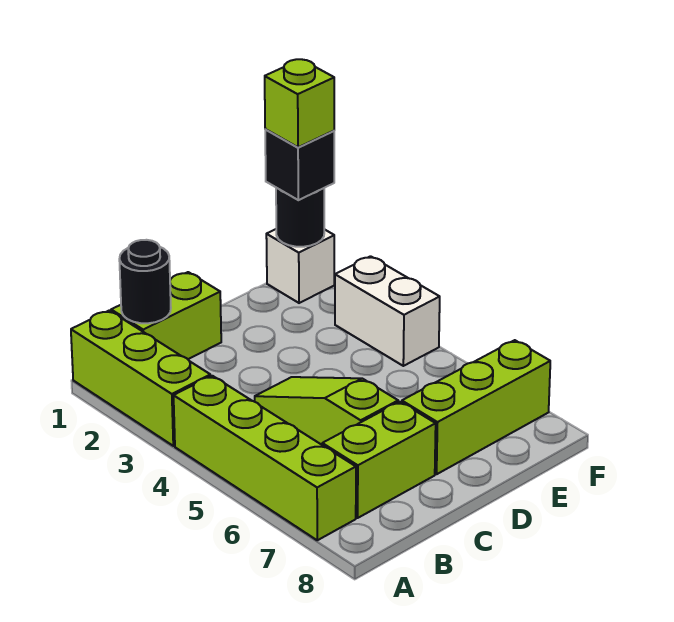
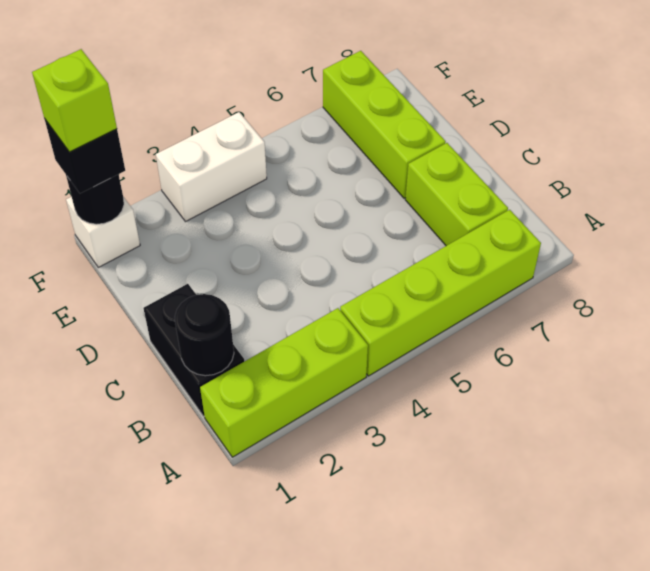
lime brick B1:C1 level 1 -> black brick B1:C1 level 1
lime slope C4:C6 level 1 top 6 -> none

